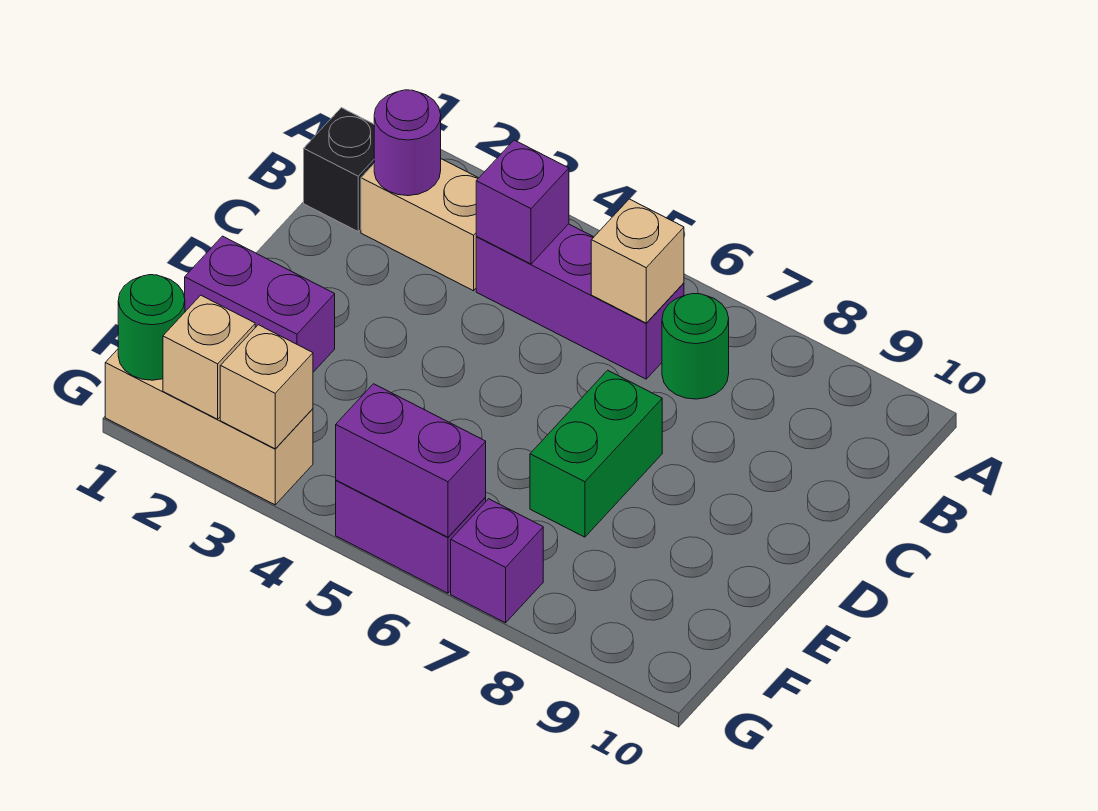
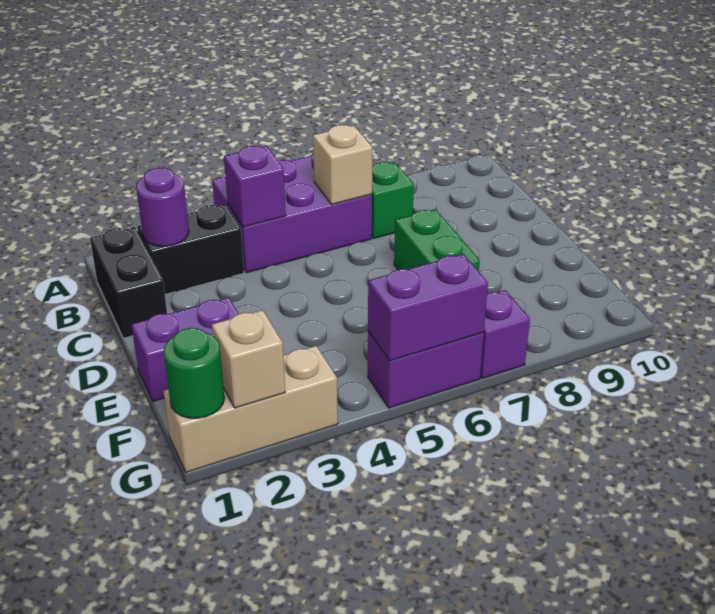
black brick B1 level 1 -> black brick B1:C1 level 1
tan brick B2:B3 level 1 -> black brick B2:B3 level 1
purple brick B4:B6 level 1 -> purple brick A4:B6 level 1
green round brick B7 level 1 -> green brick B7 level 1
tan brick G3 level 2 -> none

